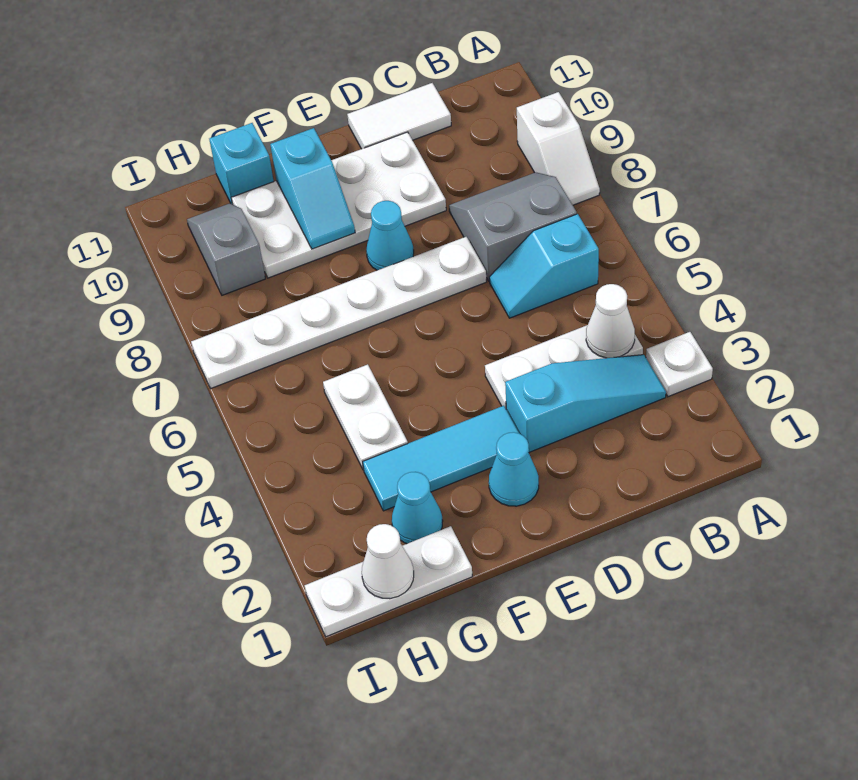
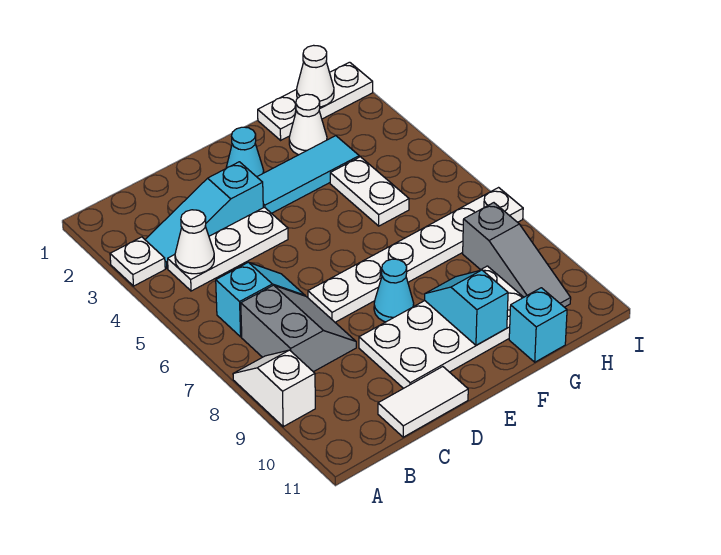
grey slope B7:C8 level 1 top 7 -> grey slope B7:C8 level 1 top B
cyan cone G2 level 1 -> white cone G2 level 1
grey slope H9:H10 level 1 top 9 -> grey slope H8:H10 level 1 top 8

